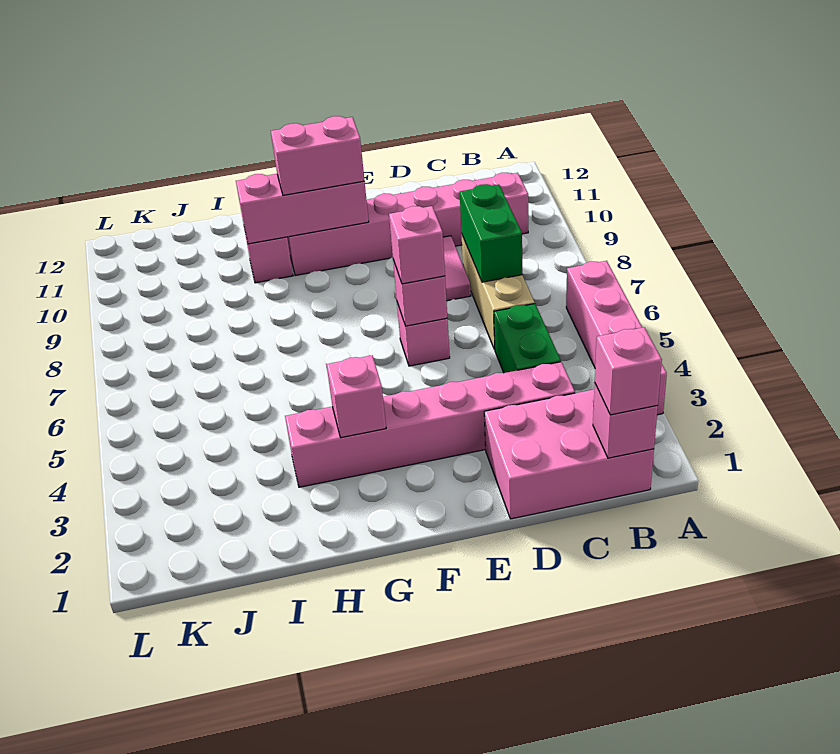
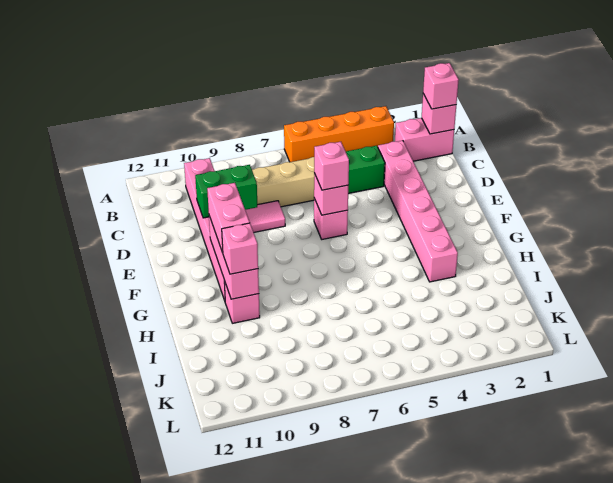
pink brick A3:A6 level 1 -> orange brick A3:A6 level 1
pink brick B1:D2 level 1 -> pink brick B1:B2 level 1
green brick C7:C8 level 2 -> green brick D9:D10 level 2
pink brick G3 level 2 -> pink brick H10 level 3

